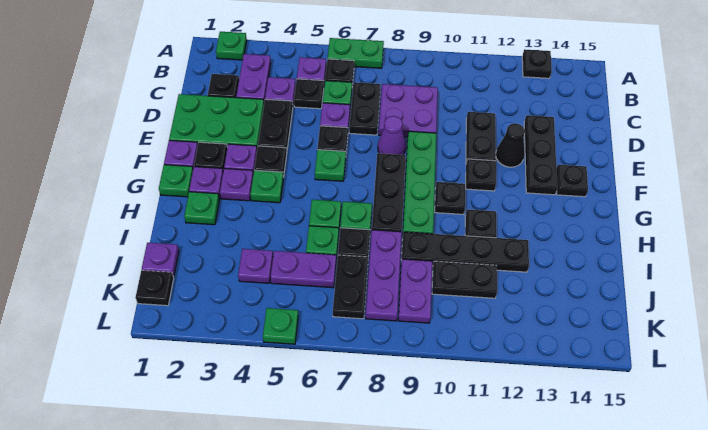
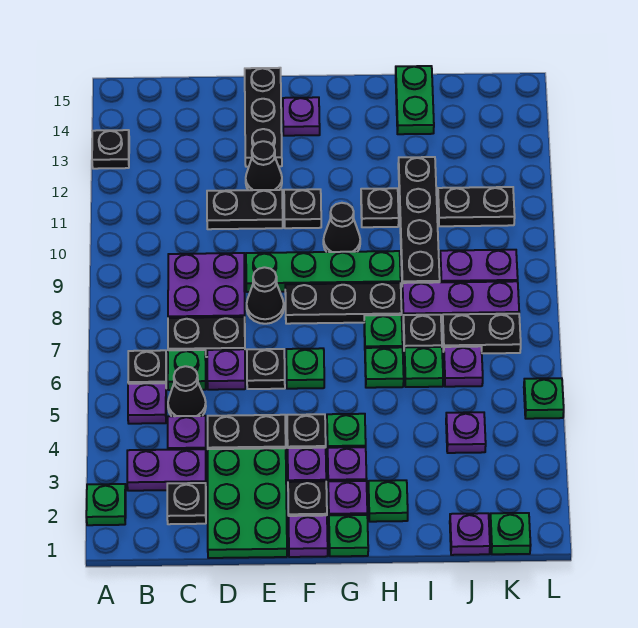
green plate A6:A7 level 1 -> green plate I14:I15 level 1
black plate C5 level 1 -> black cone C5 level 1
black plate D13:F13 level 1 -> black plate E13:E15 level 1
purple cone E8 level 1 -> black cone E8 level 1
black plate F14 level 1 -> purple plate F14 level 1
black plate G10 level 1 -> black cone G10 level 1
purple plate J5:J6 level 1 -> purple plate J6 level 1
black plate J10:J11 level 1 -> black plate J11:K11 level 1
black plate K1 level 1 -> green plate K1 level 1

